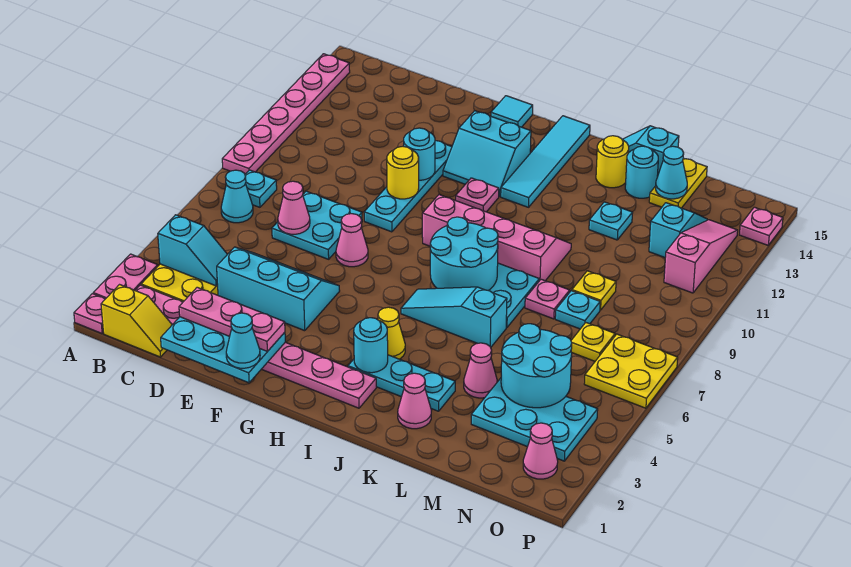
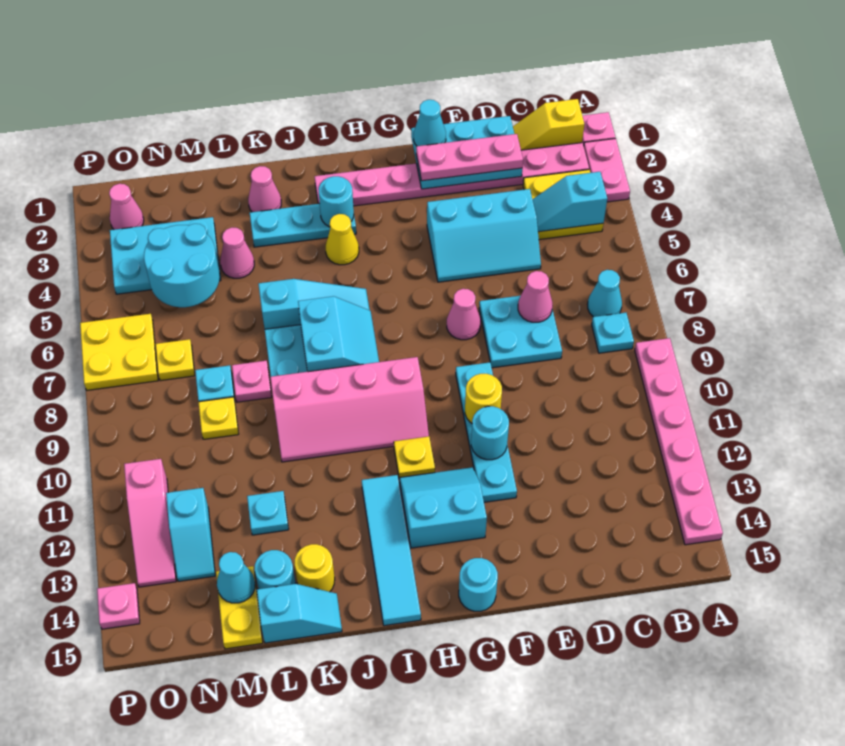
cyan tile G15 level 1 -> cyan round brick G15 level 1
pink plate H11 level 1 -> yellow plate H11 level 1
cyan round brick I7:J8 level 2 -> cyan slope I7:J8 level 2 top J

